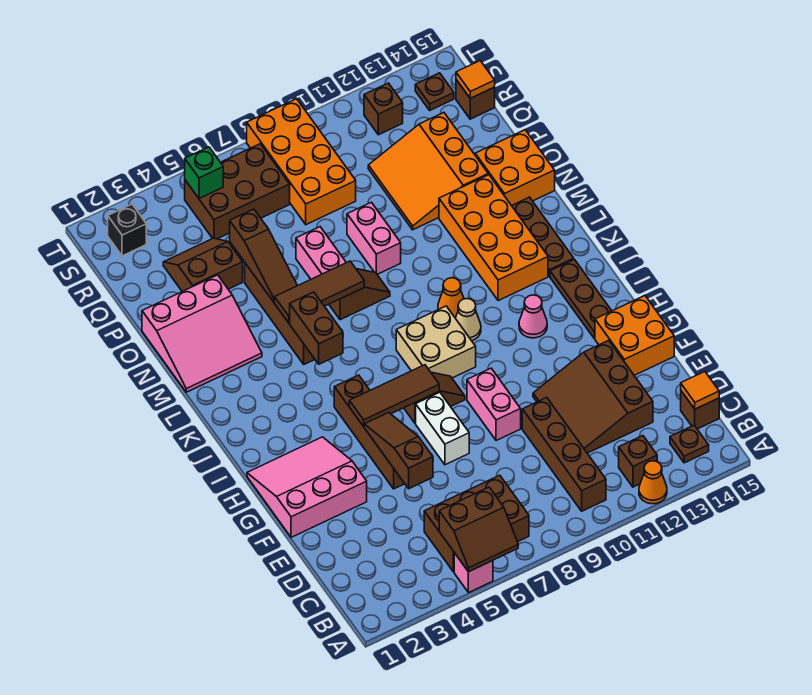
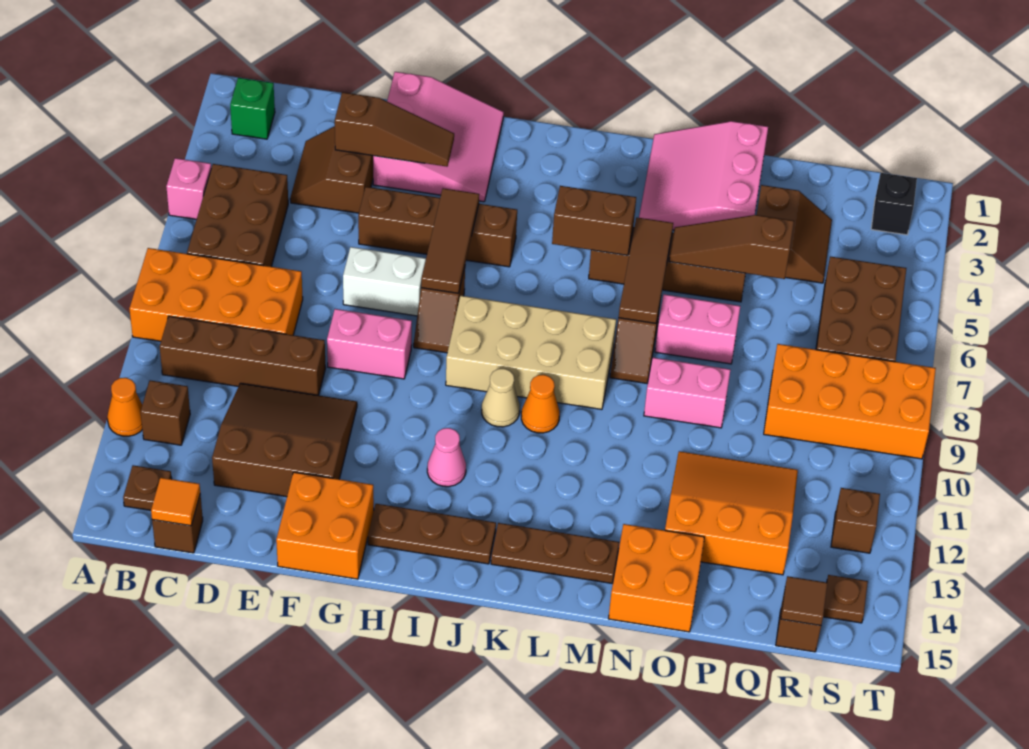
brown slope A5:B6 level 2 top B -> brown slope D3:E4 level 1 top E
brown slope E5:G5 level 2 top E -> brown slope E3:G3 level 2 top E
tan brick I8:J9 level 1 -> tan brick I8:L9 level 1
orange brick K12:N13 level 1 -> orange brick A8:D9 level 1
orange tile R15 level 2 -> brown tile R15 level 2
green brick S5 level 2 -> green brick B2 level 1

